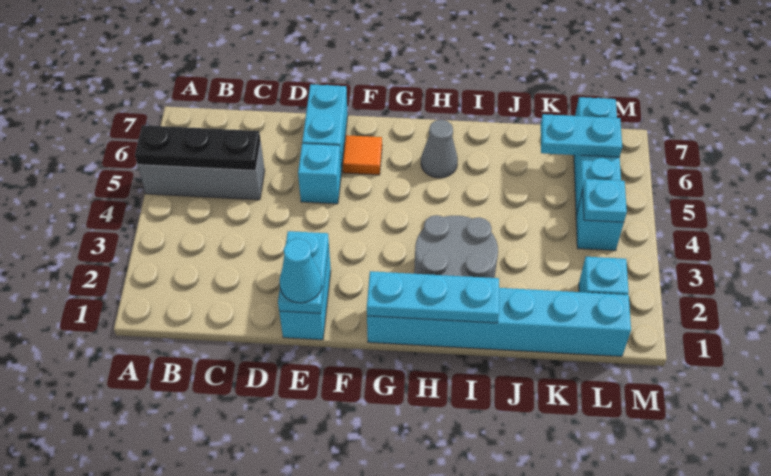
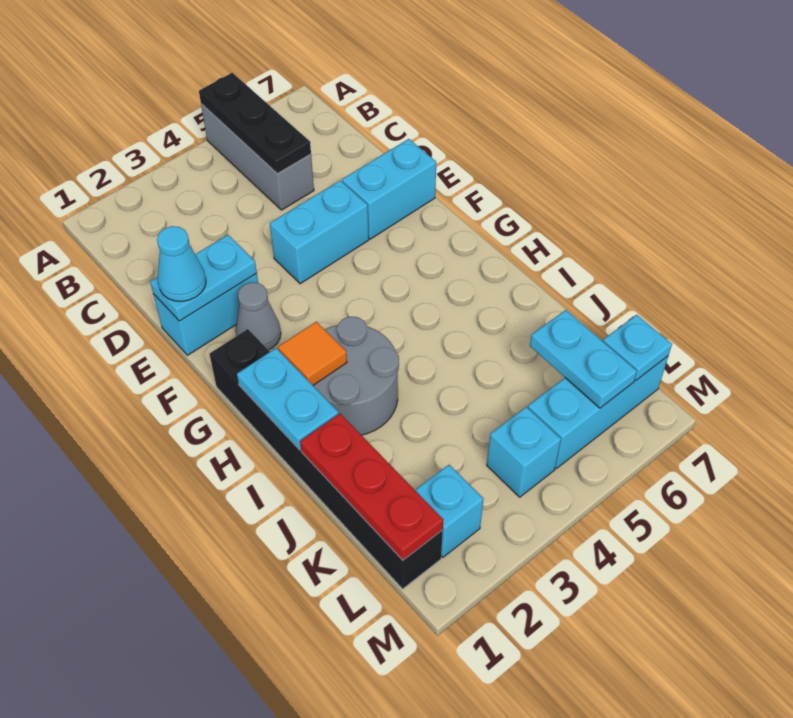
cyan brick E5 level 1 -> cyan brick E4:E5 level 1
orange tile F6 level 1 -> orange tile H2 level 2
cyan brick G1:L1 level 1 -> black brick G1:L1 level 1
cyan plate G1:I1 level 2 -> cyan plate H1:I1 level 2
grey cone H6 level 1 -> grey cone F2 level 1
none -> red plate J1:L1 level 2
cyan plate L4 level 2 -> cyan plate L7 level 2

